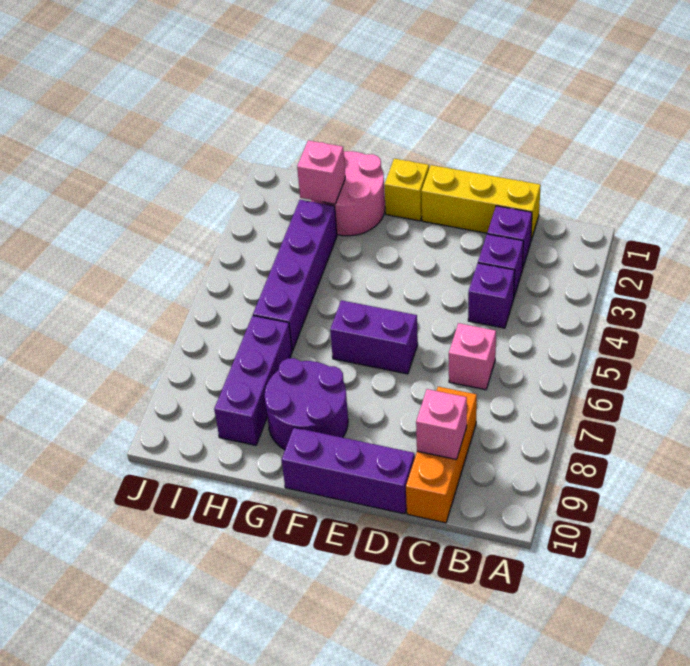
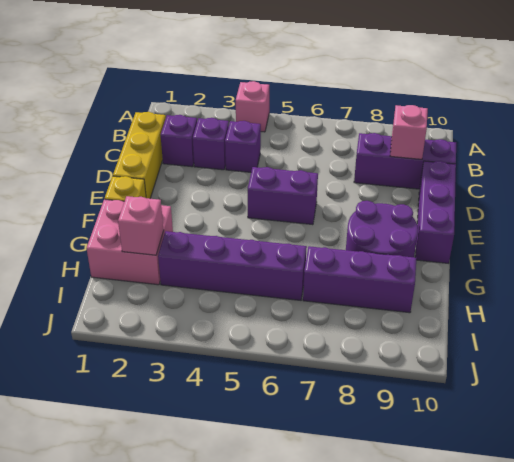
pink brick C6 level 1 -> pink brick A4 level 1
orange brick C8:C10 level 1 -> purple brick C8:C10 level 1
purple brick E6:F6 level 1 -> purple brick E5:E6 level 1
pink round brick G1:H2 level 1 -> pink brick G1:H2 level 1

